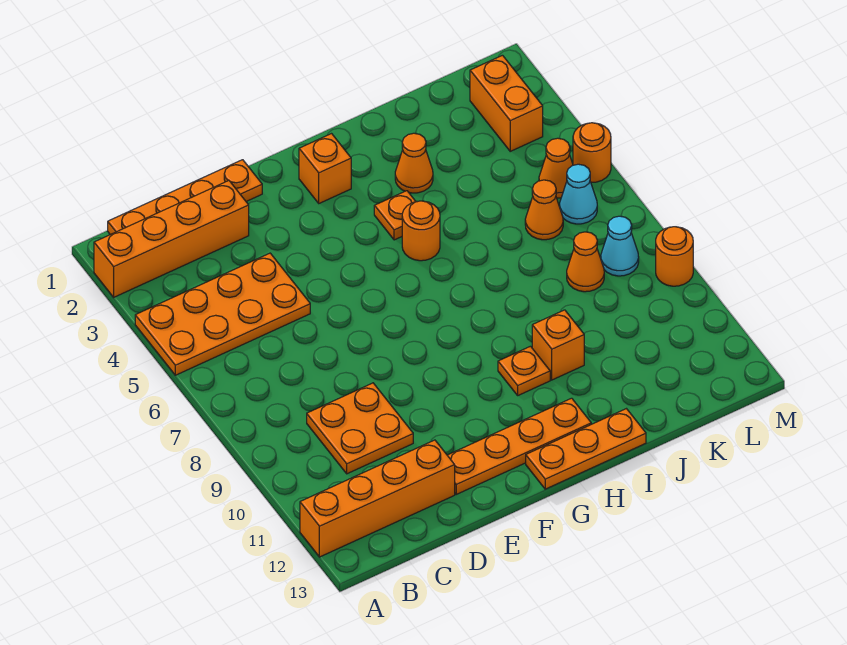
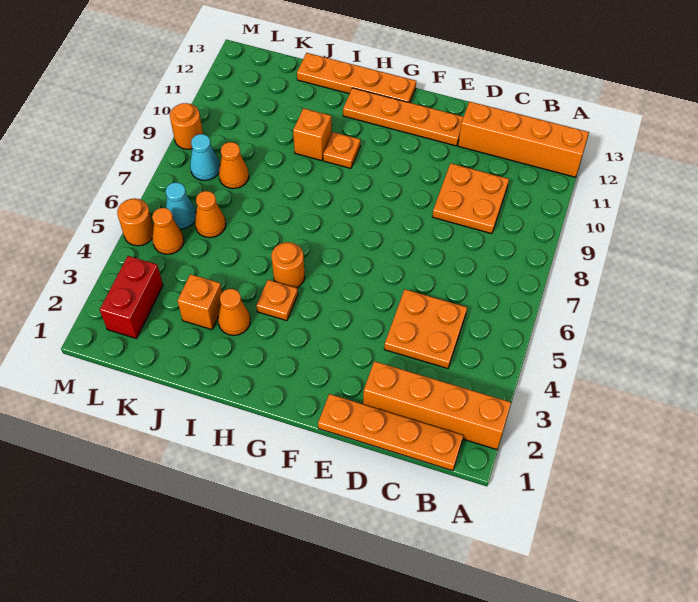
orange plate A4:D5 level 1 -> orange plate C4:D5 level 1
orange brick G2 level 1 -> orange brick J3 level 1
orange plate G13:I13 level 1 -> orange plate G13:J13 level 1
orange brick L2:L3 level 1 -> red brick L2:L3 level 1

